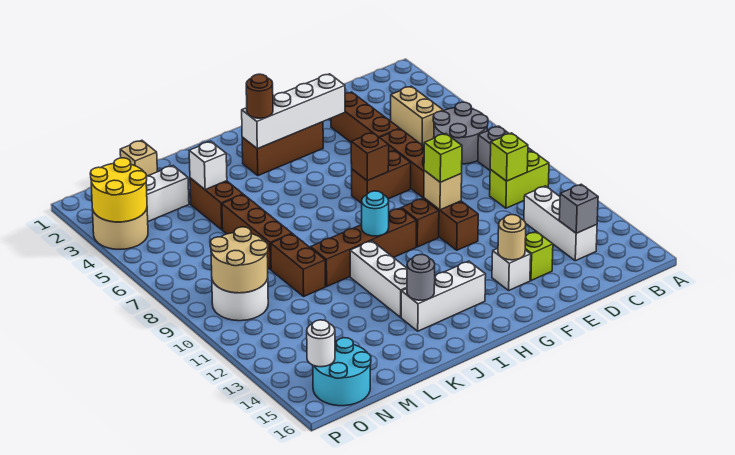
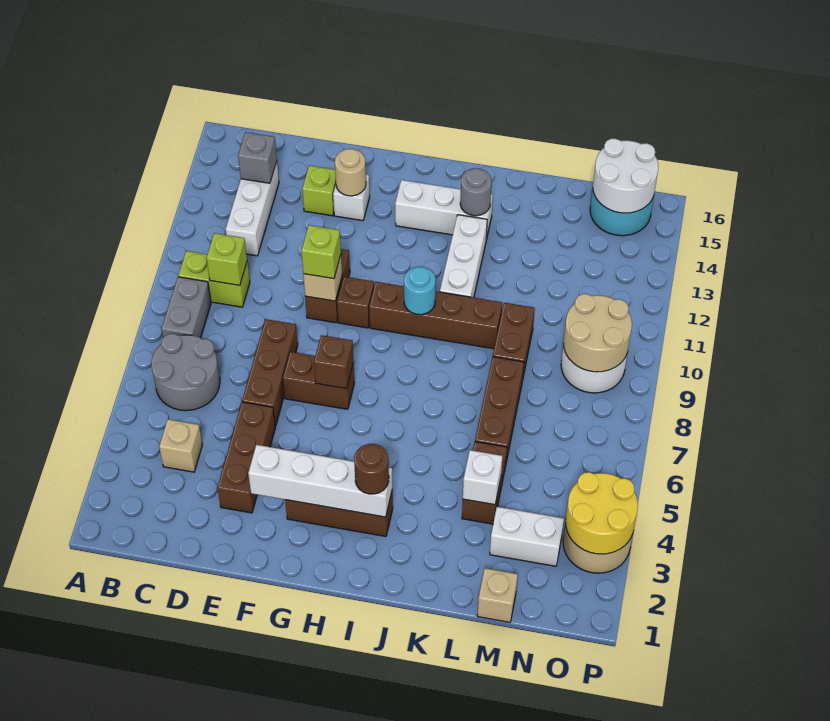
tan brick C4:C5 level 1 -> tan brick C4 level 1
white round brick O15 level 2 -> white round brick N15:O16 level 2

